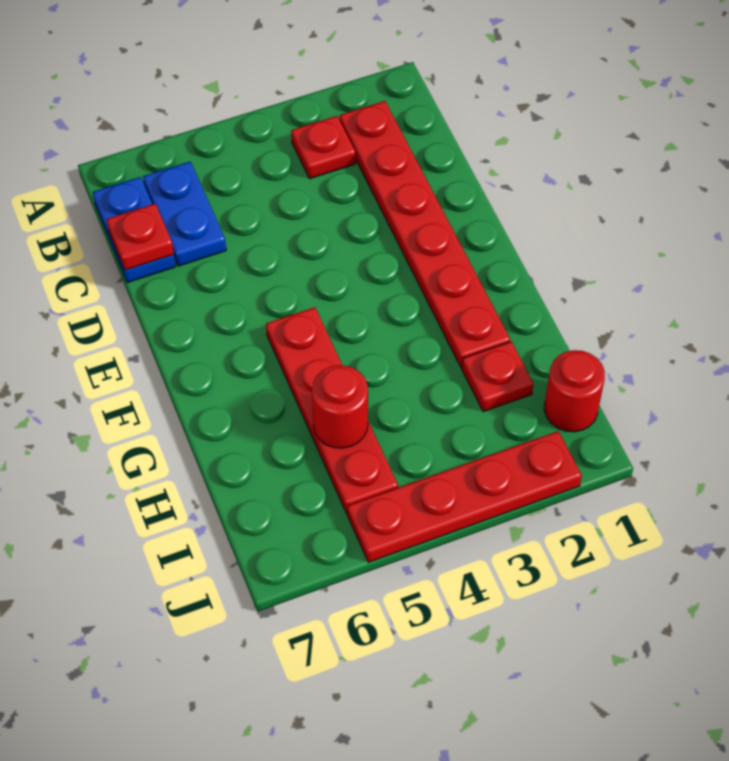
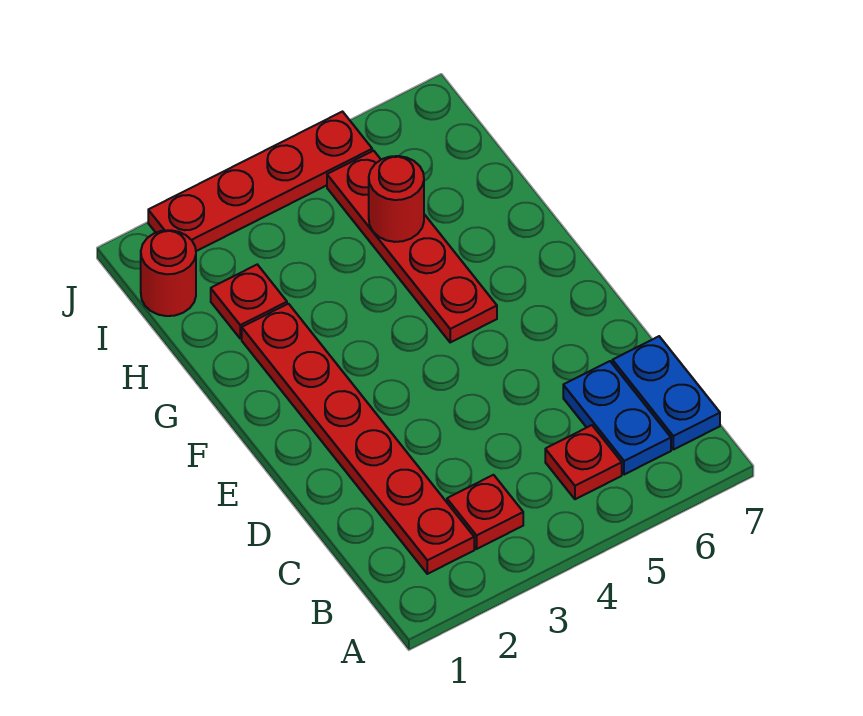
red plate C7 level 2 -> red plate B5 level 1

